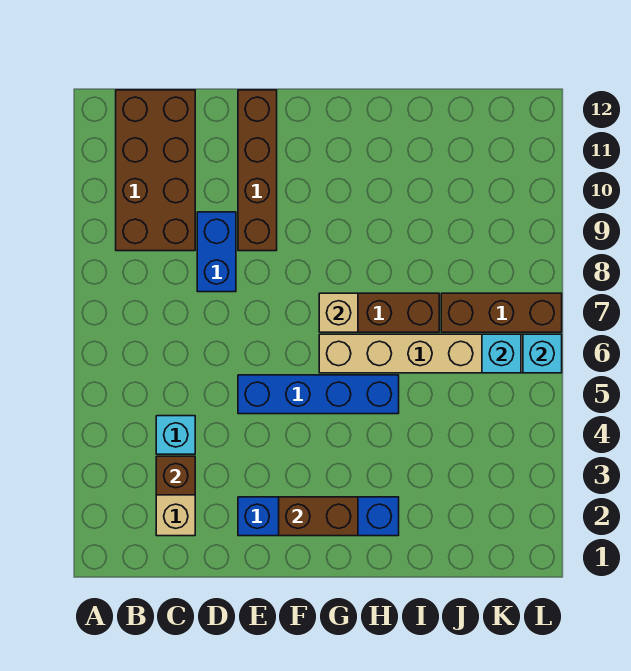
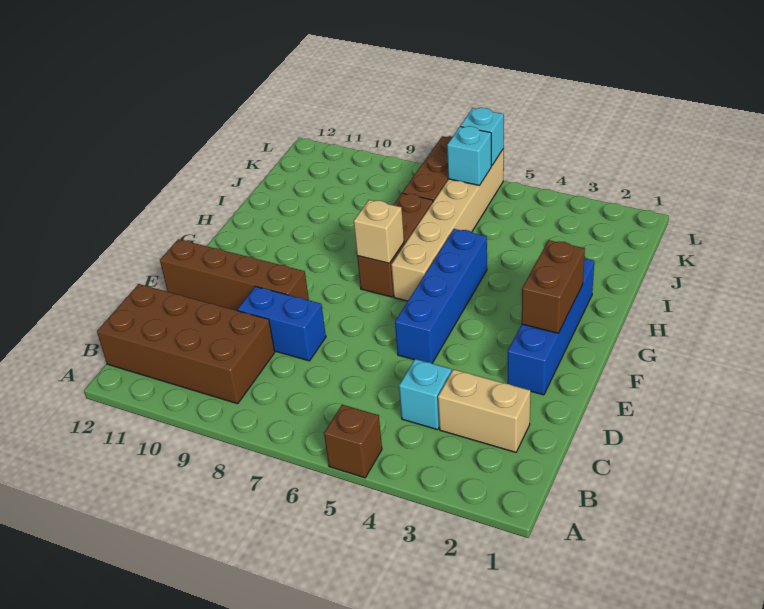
brown brick C3 level 2 -> brown brick A5 level 1

